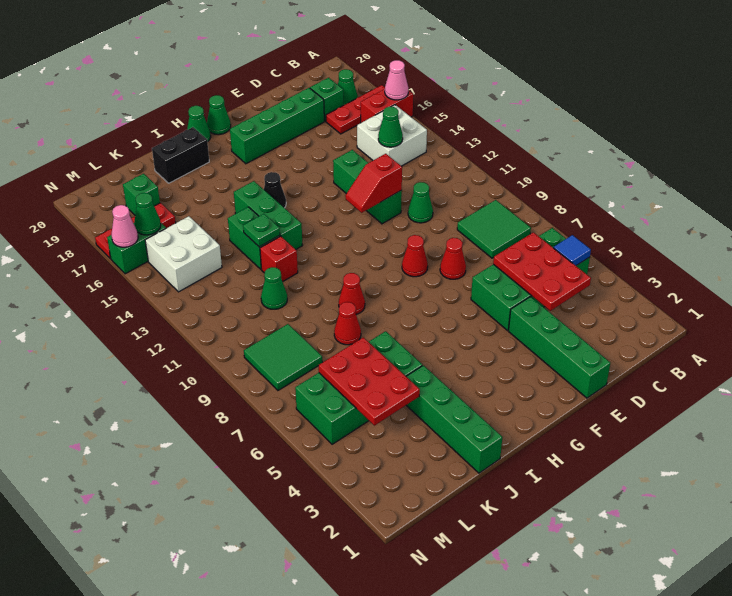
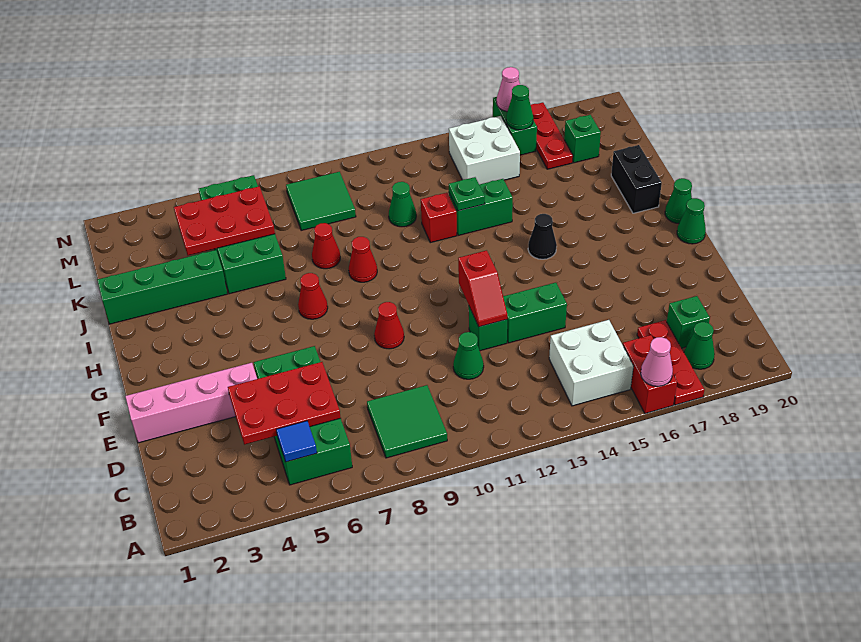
green cone C14 level 2 -> none
green brick D18:G18 level 1 -> none
green brick E1:E4 level 1 -> pink brick E1:E4 level 1
red cone E8 level 1 -> red cone H7 level 1
red slope E12:F12 level 2 top E -> red slope E12:F12 level 2 top F
green brick I13:I15 level 1 -> none

